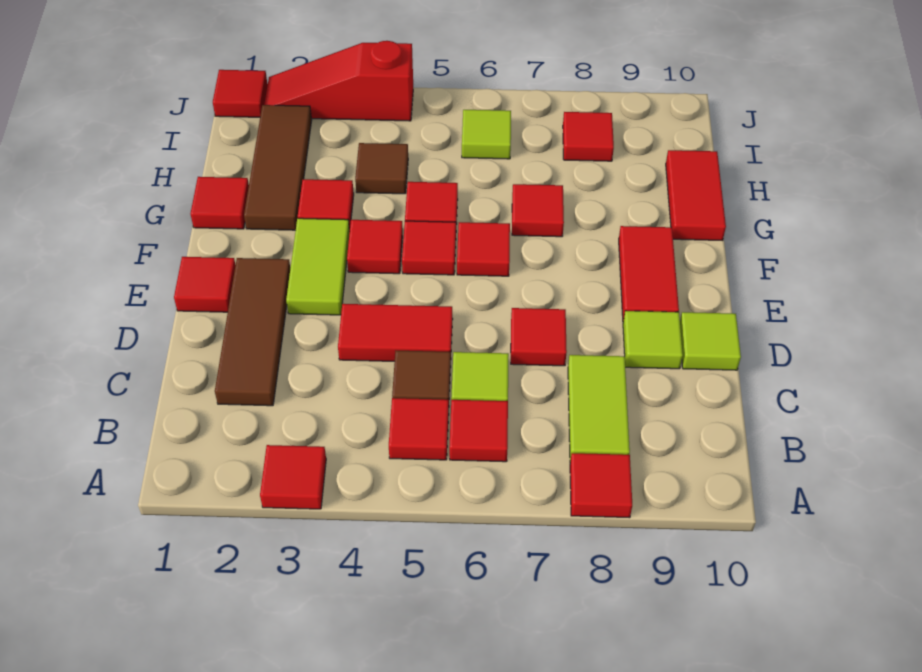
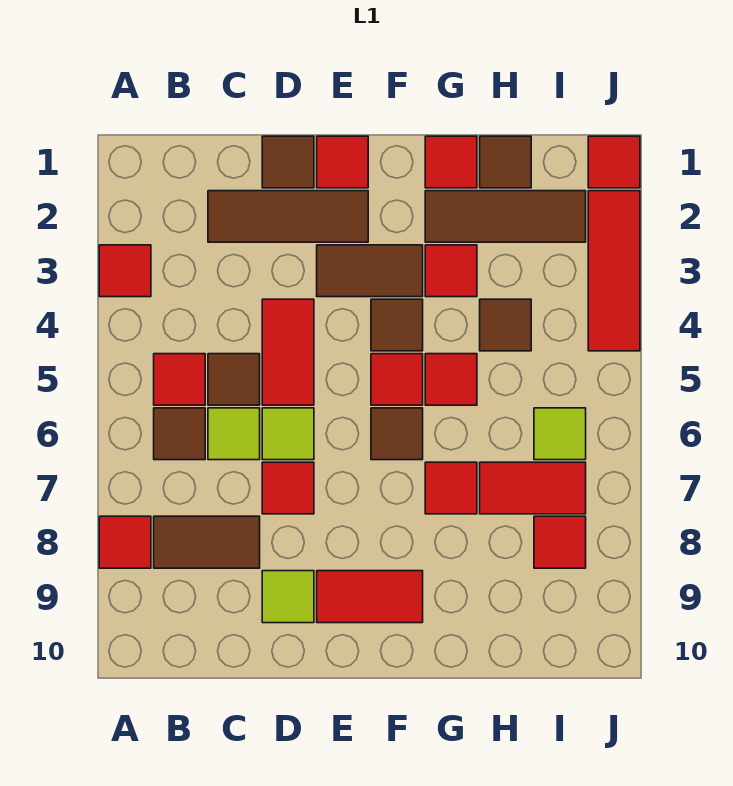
red tile B6 level 1 -> brown tile B6 level 1
lime tile B8:C8 level 1 -> brown tile B8:C8 level 1
none -> brown tile D1 level 1
lime tile D10 level 1 -> lime tile D6 level 1
lime tile E3:F3 level 1 -> brown tile E3:F3 level 1
red tile F4 level 1 -> brown tile F4 level 1
red tile F6 level 1 -> brown tile F6 level 1
red tile G10:H10 level 1 -> red tile H7:I7 level 1
none -> brown tile H1 level 1
red slope J2:J4 level 1 top 4 -> red tile J2:J4 level 1

